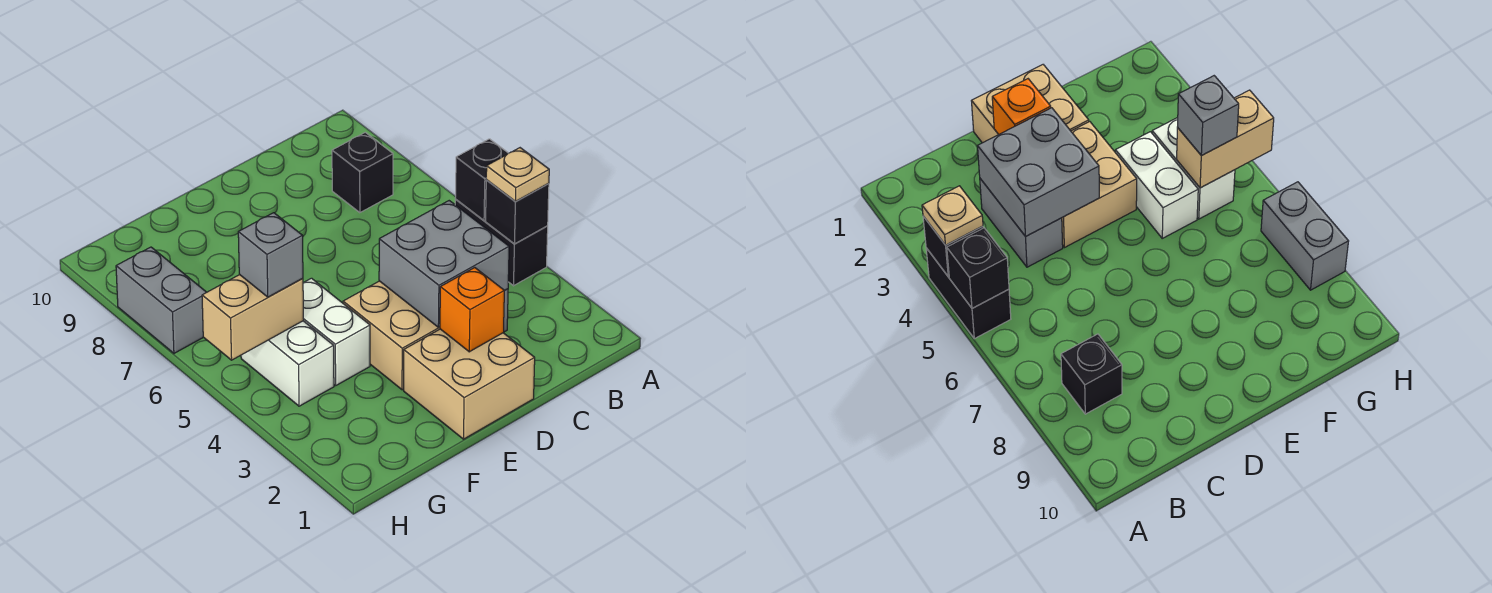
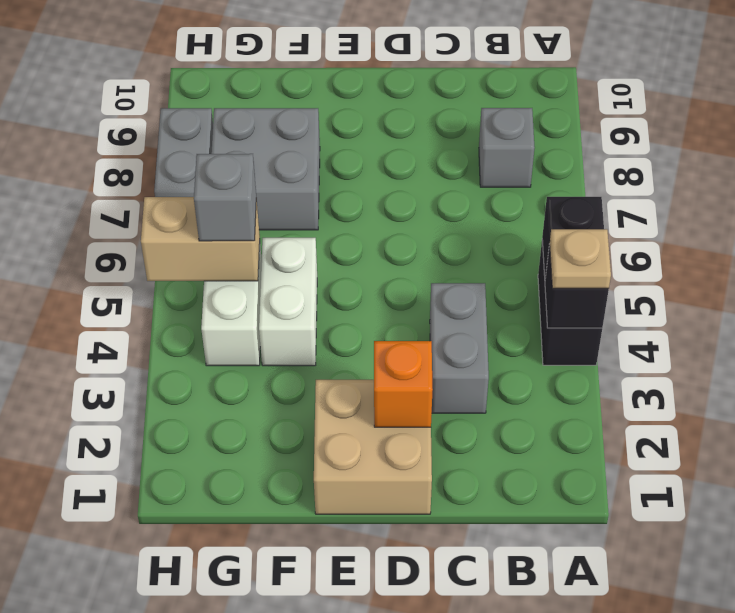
black brick B8 level 1 -> grey brick B8 level 1
grey brick C3:D4 level 2 -> grey brick F7:G8 level 1
tan brick D3:E4 level 1 -> none

